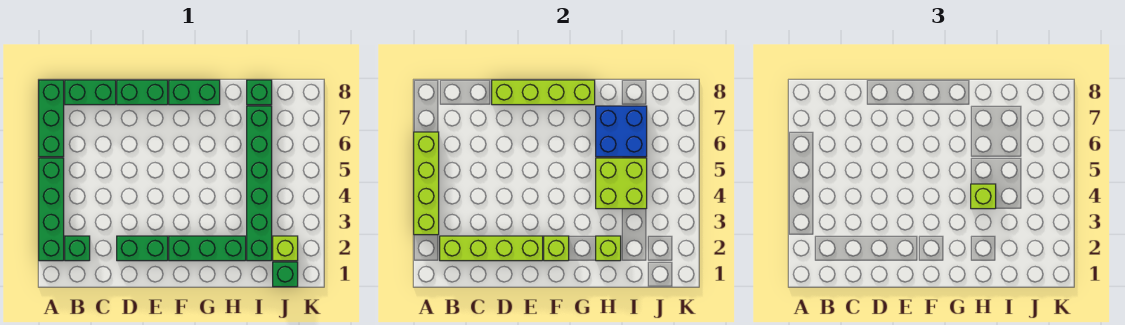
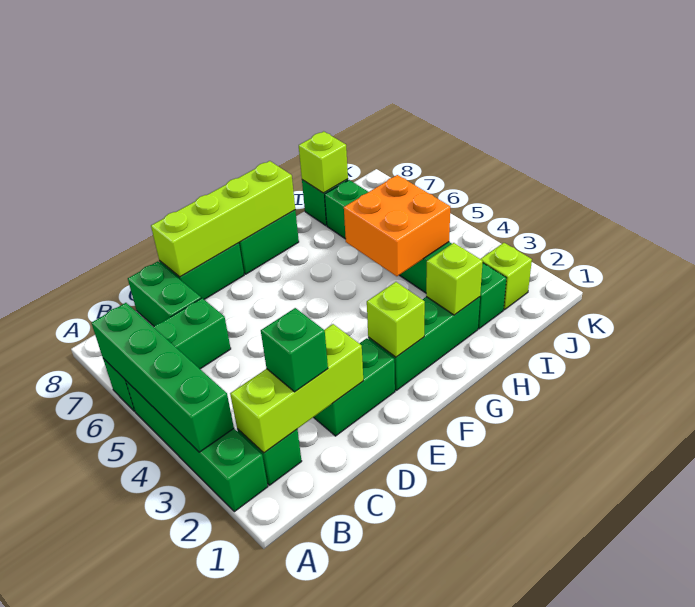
lime brick A3:A6 level 2 -> green brick A3:A6 level 2
green brick A6:A8 level 1 -> green brick A6:C6 level 1
lime brick B2:E2 level 2 -> lime brick B2:D2 level 2
green brick B8:C8 level 1 -> green brick C7:C8 level 1
lime brick H4:I5 level 2 -> orange brick H4:I5 level 2
lime brick H4 level 3 -> lime brick I8 level 2
blue brick H6:I7 level 2 -> none
green brick J1 level 1 -> green brick C2 level 3

